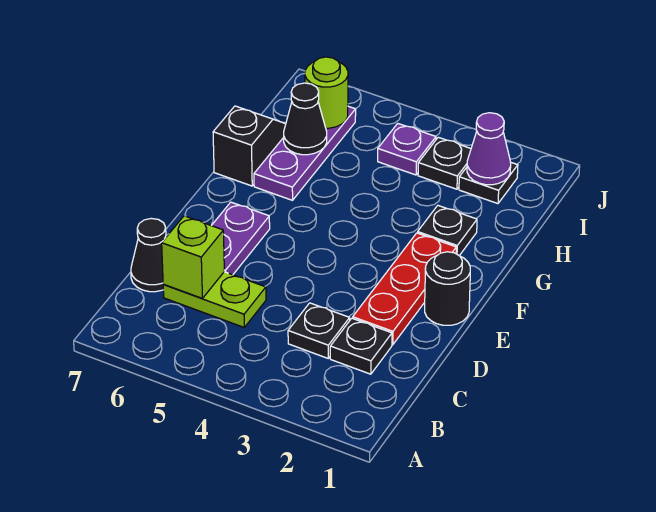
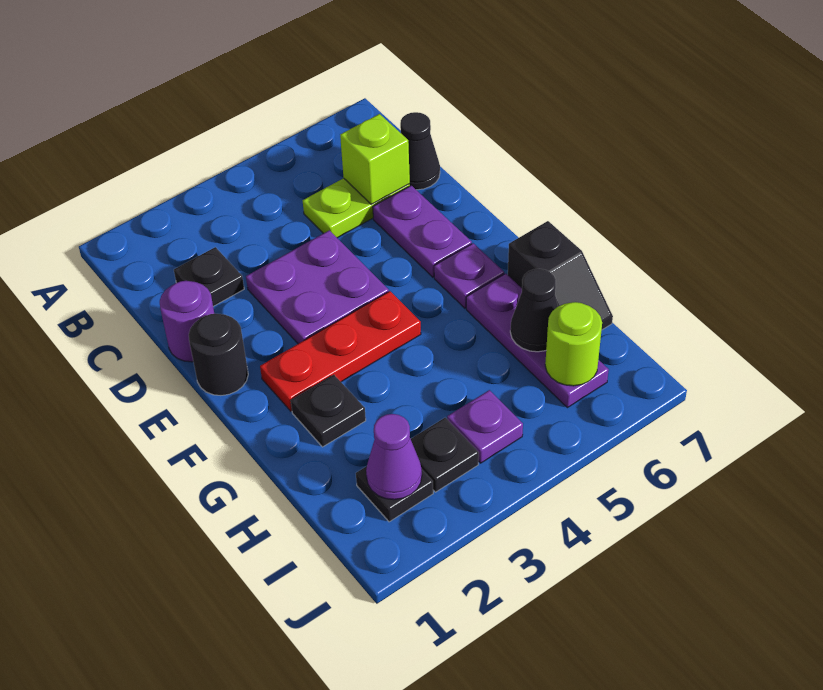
black plate C3 level 1 -> none
none -> purple round brick D1 level 1
red plate D2:F2 level 1 -> red plate F2:F4 level 1
none -> purple plate D3:E4 level 1
none -> purple plate F6 level 1

